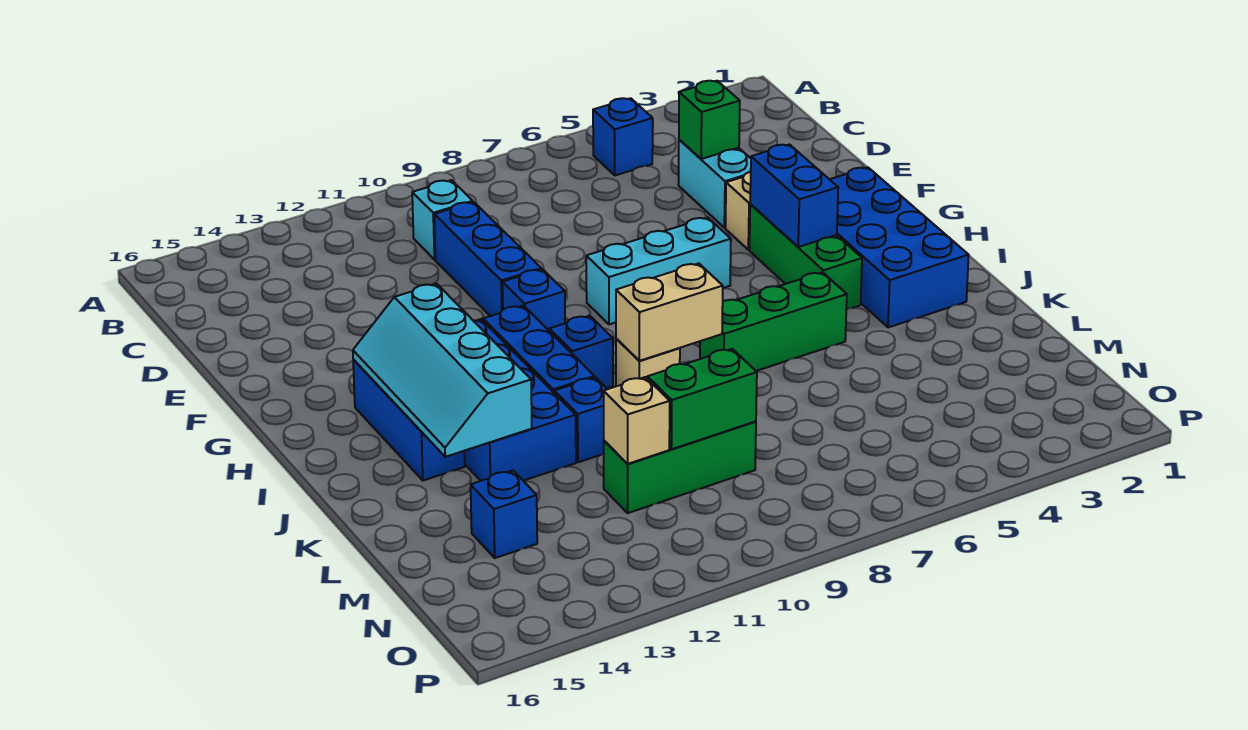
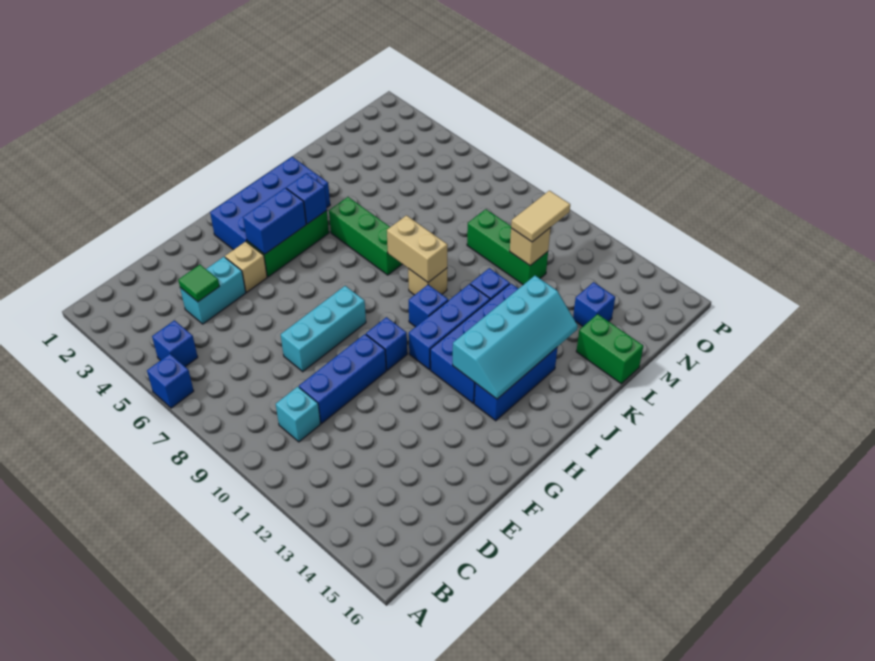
none -> blue brick A6 level 1
green brick D4 level 2 -> green tile D4 level 2
cyan brick G6:G8 level 1 -> cyan brick E8:G8 level 1
none -> blue brick I4 level 2
green brick M9:M10 level 2 -> green brick L15:L16 level 1
none -> tan tile M11:N11 level 3

